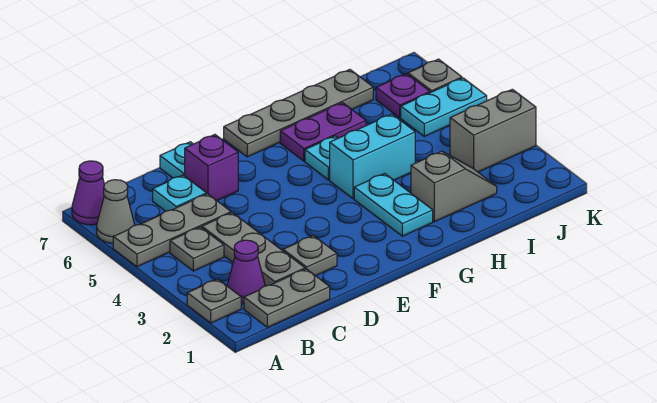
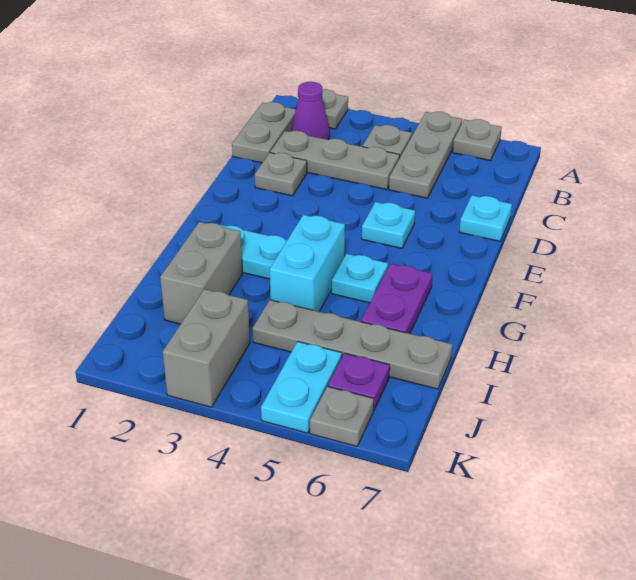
grey cone A6 level 1 -> grey plate A6 level 1
purple cone A7 level 1 -> none
cyan plate C6 level 1 -> cyan plate E5 level 1
purple brick D6 level 1 -> none
grey plate F7:I7 level 1 -> grey plate I4:I7 level 1
grey slope H2:I2 level 1 top H -> grey brick H2:I2 level 1

